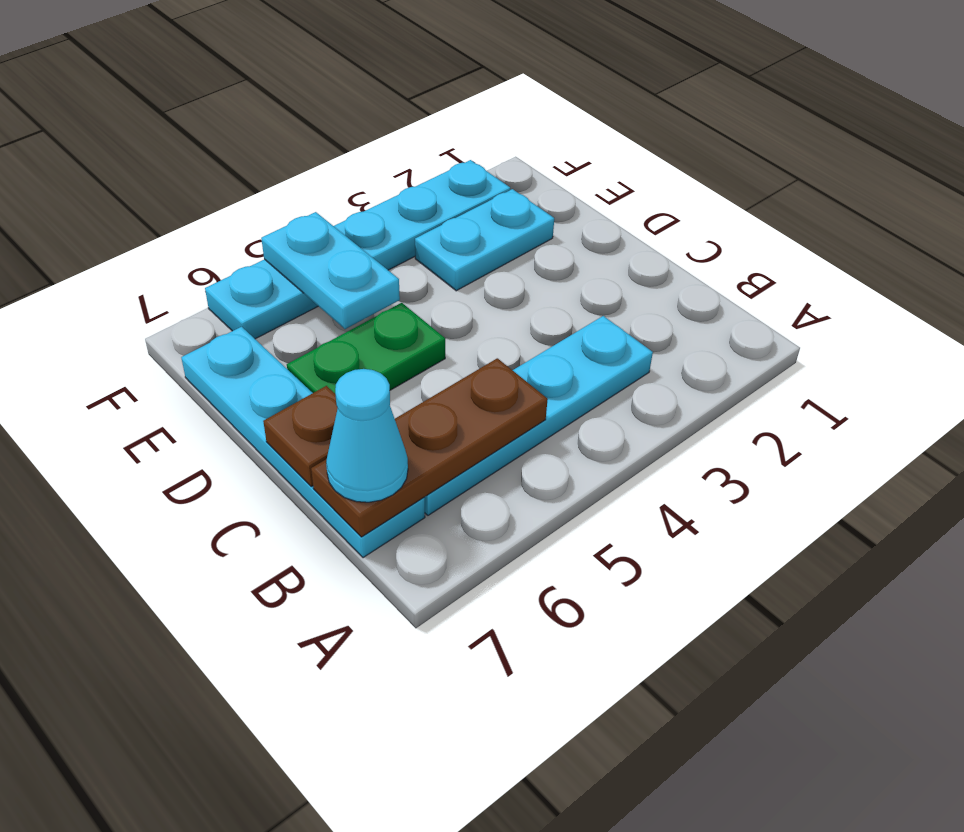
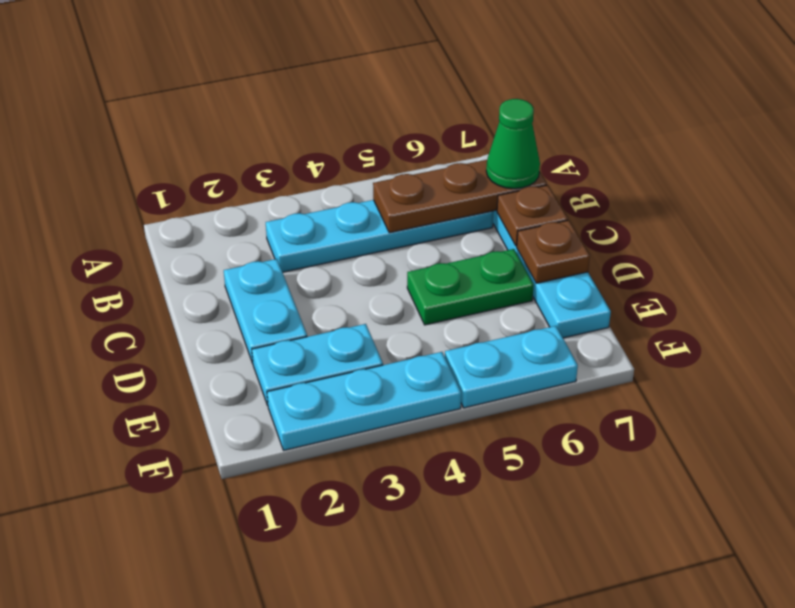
cyan cone B7 level 3 -> green cone B7 level 3
none -> brown plate D7 level 2
cyan plate E5:F5 level 2 -> cyan plate C2:D2 level 1

